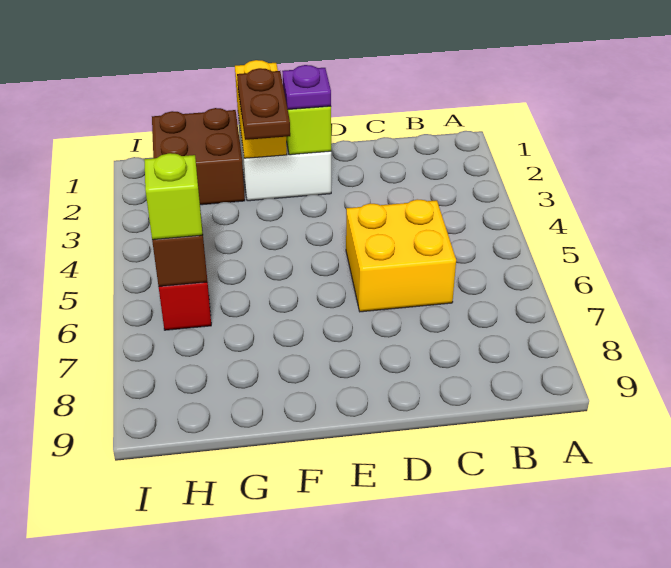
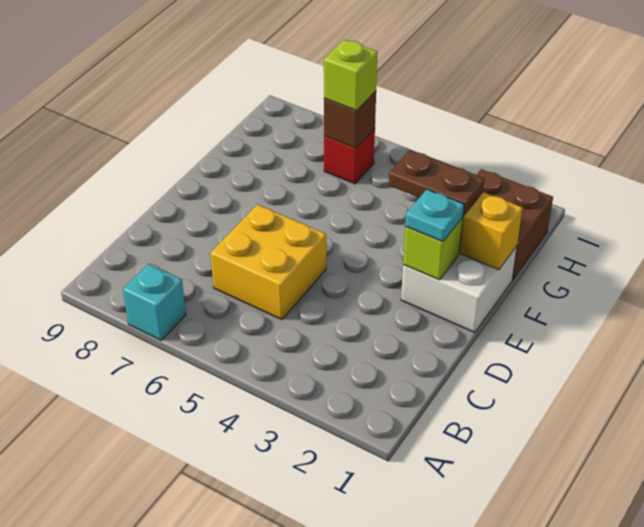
none -> cyan brick A7 level 1
purple plate E2 level 3 -> cyan plate E2 level 3

